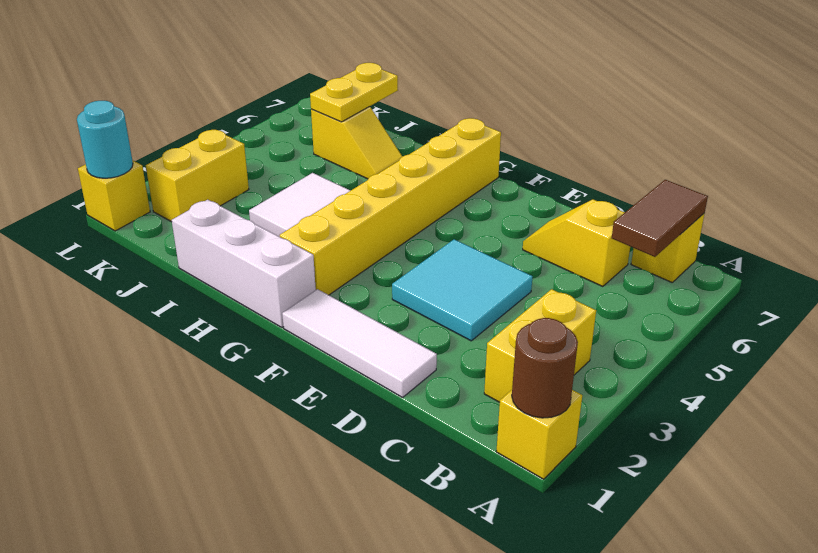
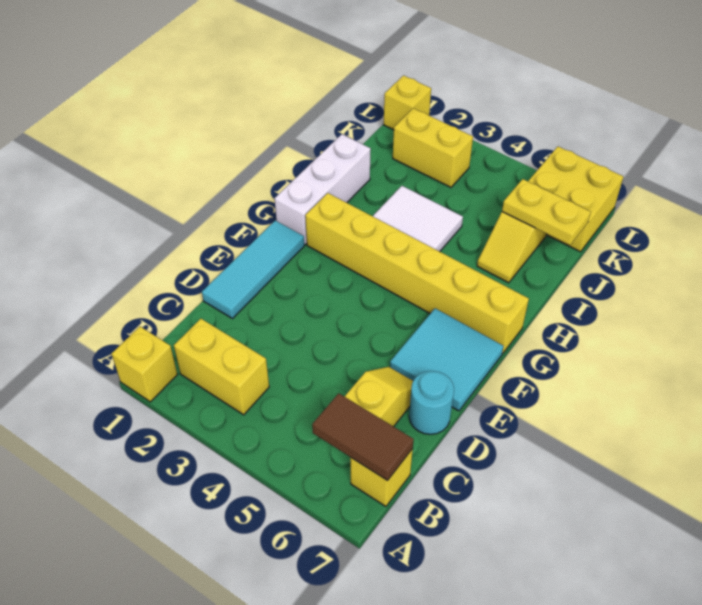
brown round brick A1 level 2 -> none
white tile D1:F1 level 1 -> cyan tile D1:F1 level 1
cyan tile D3:E4 level 1 -> cyan tile E6:F7 level 1
none -> yellow brick K6:L7 level 1
cyan round brick L1 level 2 -> cyan round brick D7 level 1

